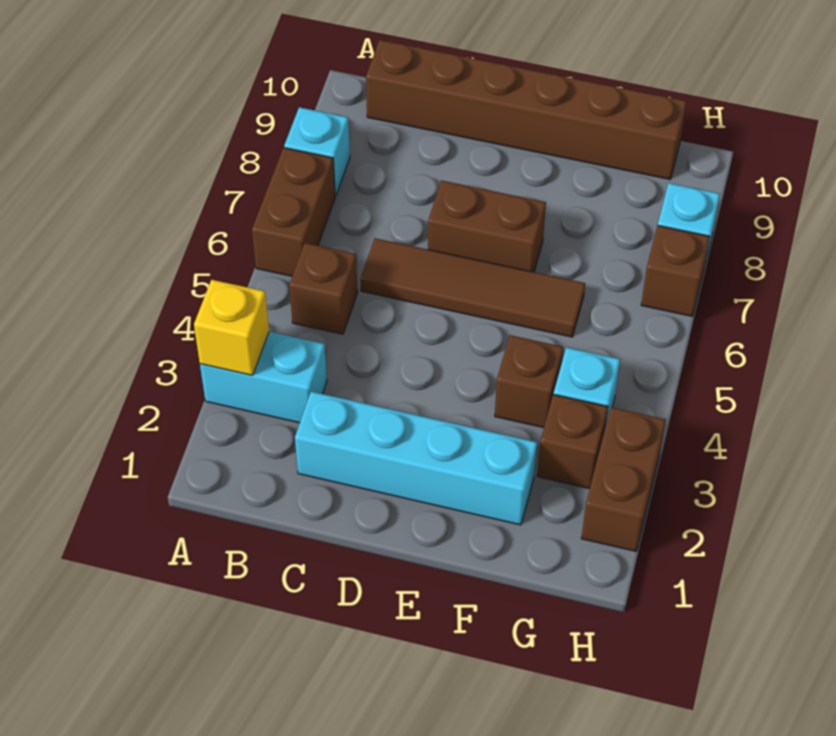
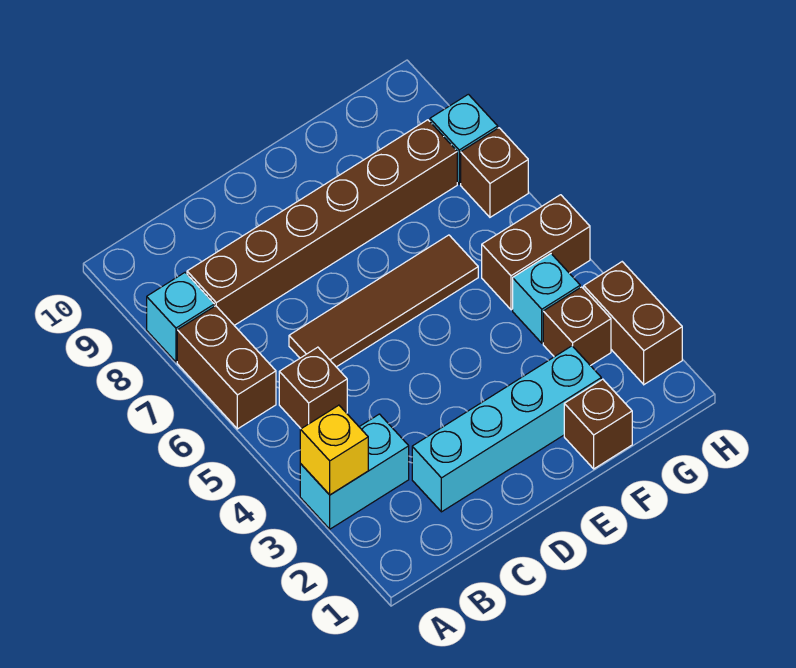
brown brick B10:G10 level 1 -> brown brick B8:G8 level 1
brown brick D7:E7 level 1 -> brown brick G5:H5 level 1
brown brick F4 level 1 -> brown brick F1 level 1

